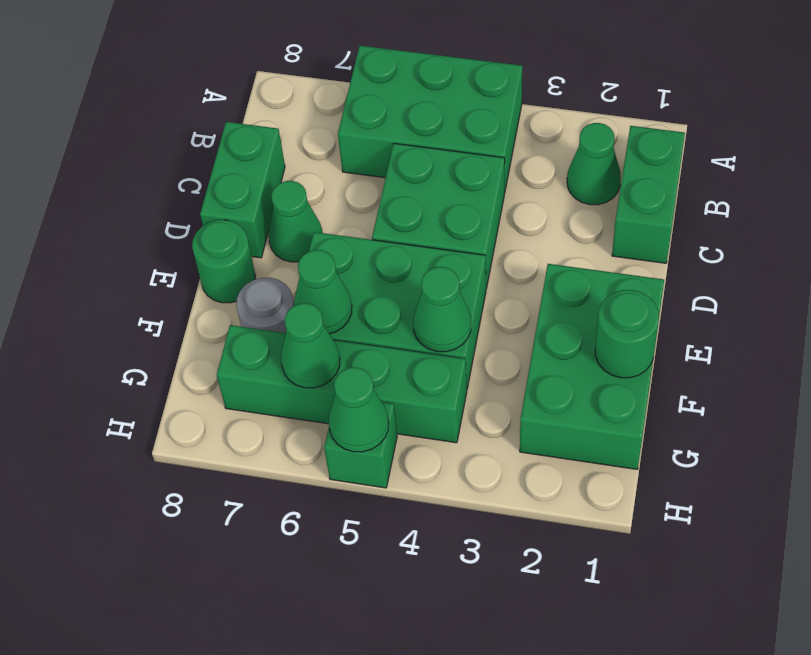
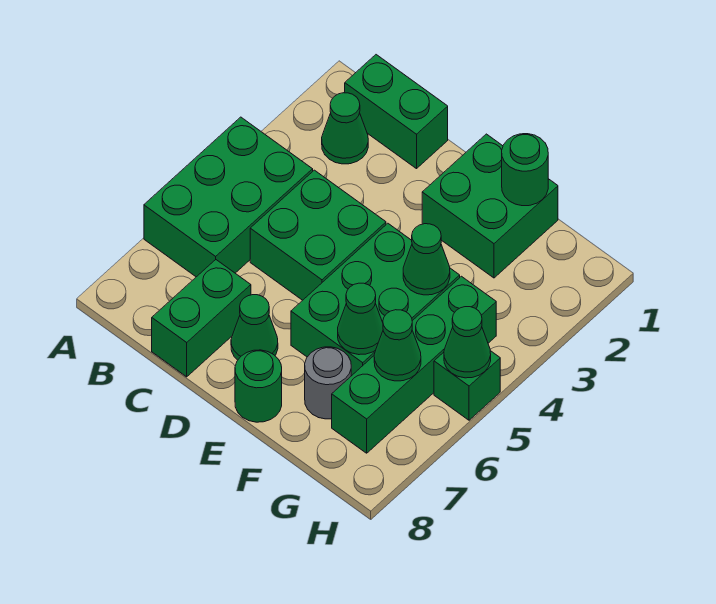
green brick C8:D8 level 1 -> green brick C7:C8 level 1
green brick E1:G2 level 1 -> green brick E1:F2 level 1

